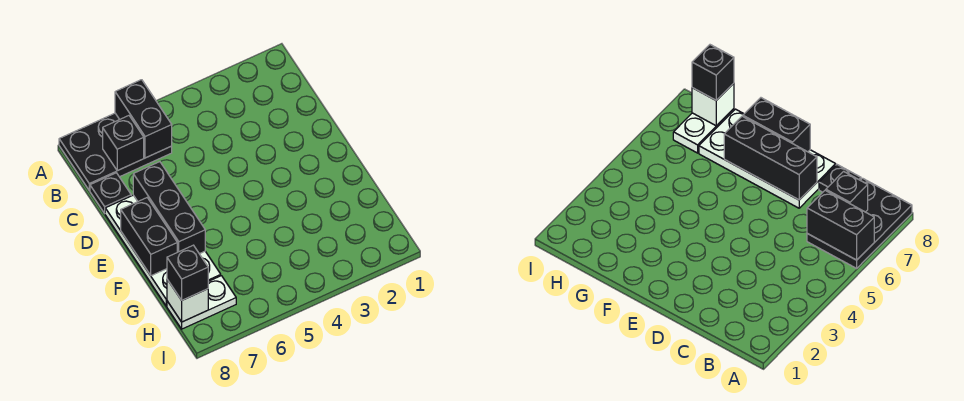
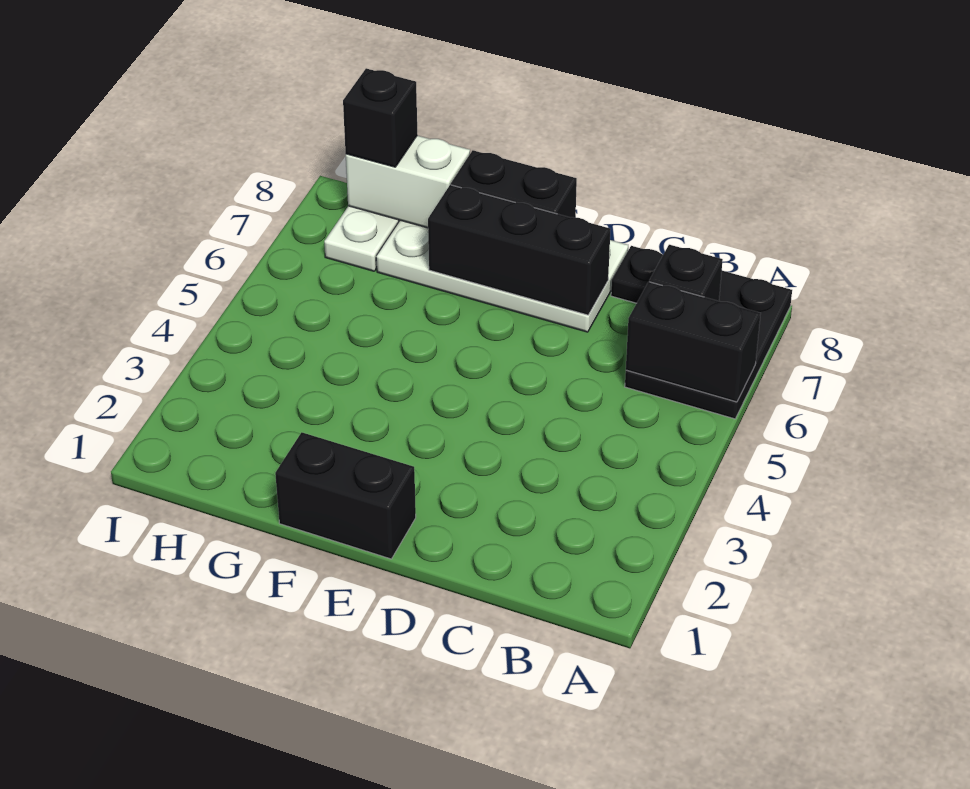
none -> black brick E1:F1 level 1
white brick H8 level 2 -> white brick G8:H8 level 2

